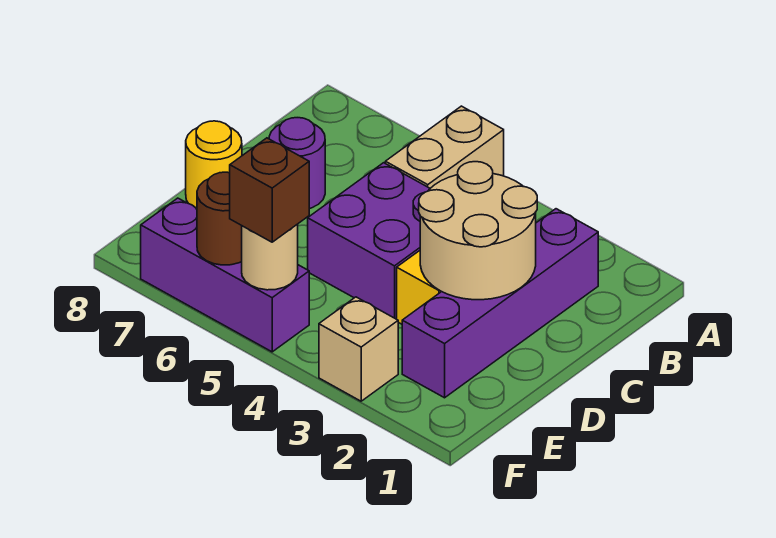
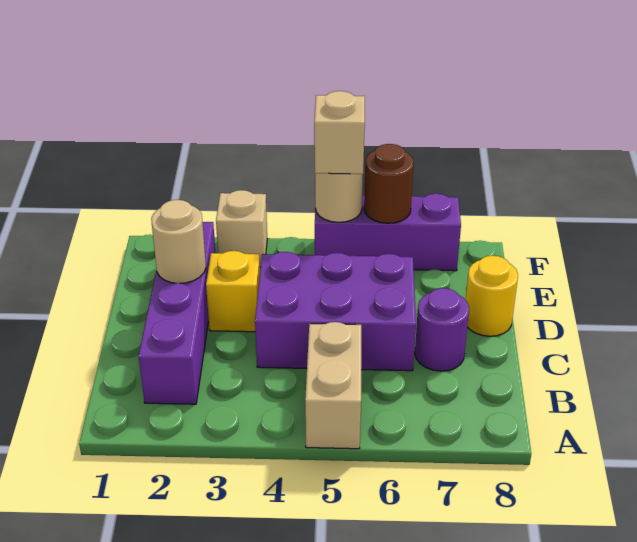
tan round brick C2:D3 level 2 -> tan round brick D2 level 2
purple brick C4:D5 level 1 -> purple brick C4:D6 level 1
brown brick F5 level 3 -> tan brick F5 level 3

